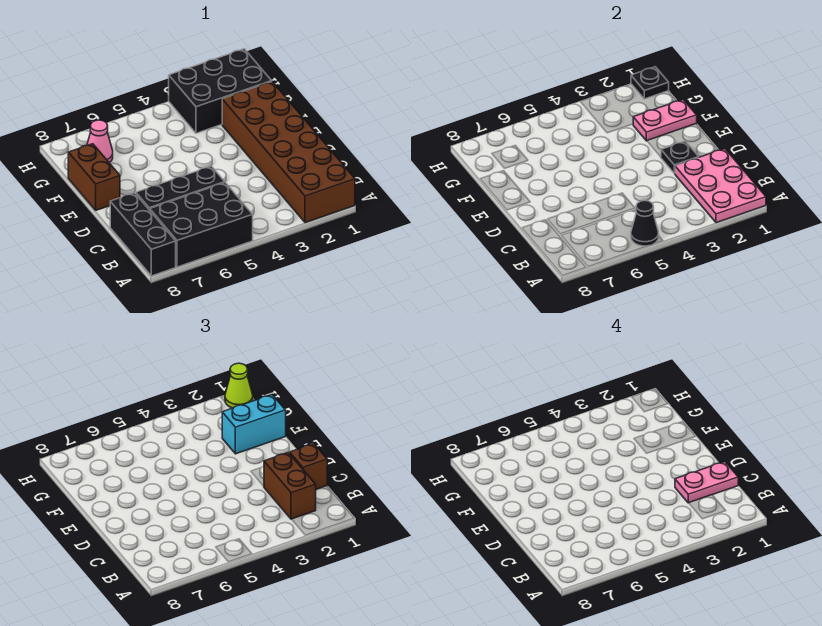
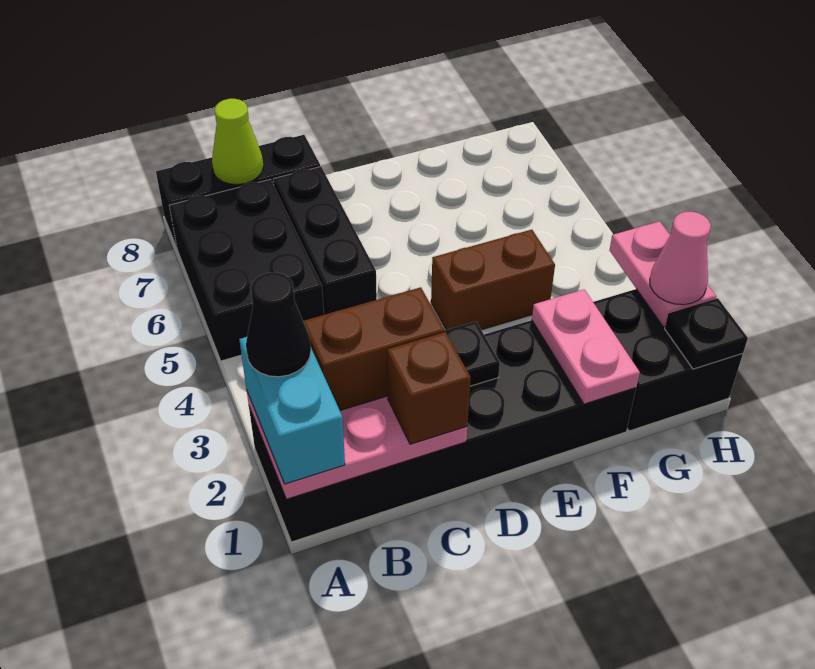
brown brick A1:F2 level 1 -> black brick A1:F2 level 1
black cone A5 level 2 -> black cone A2 level 4
pink plate C1:C2 level 4 -> pink plate H2:H3 level 2
brown brick E8:F8 level 1 -> brown brick E4:F4 level 1
cyan brick F1:F2 level 3 -> cyan brick A1:A2 level 3
black brick G1:H3 level 1 -> black brick G1:H2 level 1
pink cone G7 level 1 -> pink cone H2 level 3
lime cone H1 level 3 -> lime cone B8 level 2

